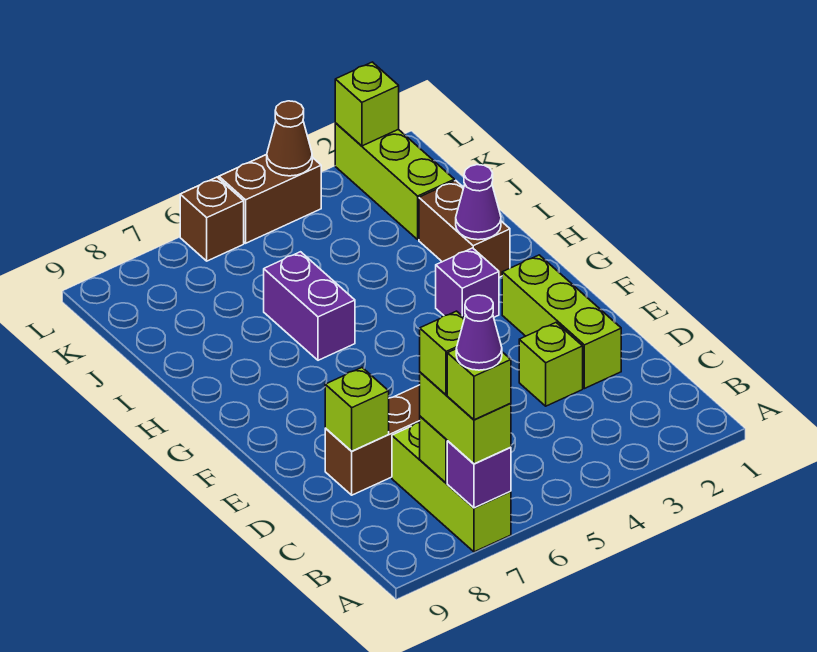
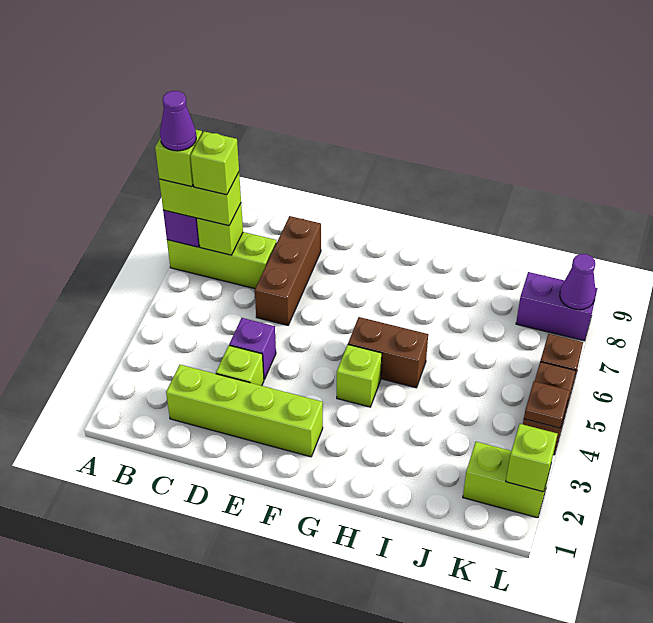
lime brick D2:F2 level 1 -> lime brick C2:F2 level 1
lime brick D8 level 2 -> lime brick G4 level 1
purple brick G3 level 1 -> purple brick D4 level 1
brown brick H2:I2 level 1 -> brown brick G5:H5 level 1
purple cone H2 level 2 -> purple cone L8 level 2
purple brick H6:I6 level 1 -> purple brick K8:L8 level 1
lime brick J2:L2 level 1 -> lime brick K2:L2 level 1
brown cone L4 level 2 -> brown plate L4 level 2

